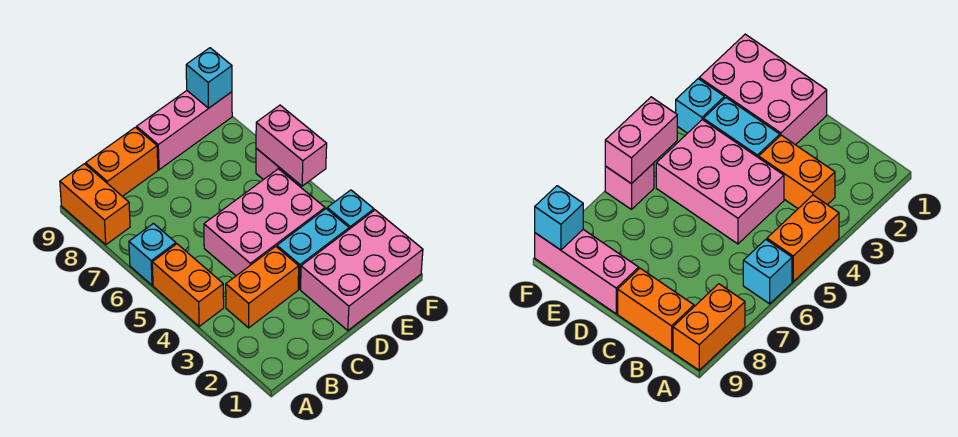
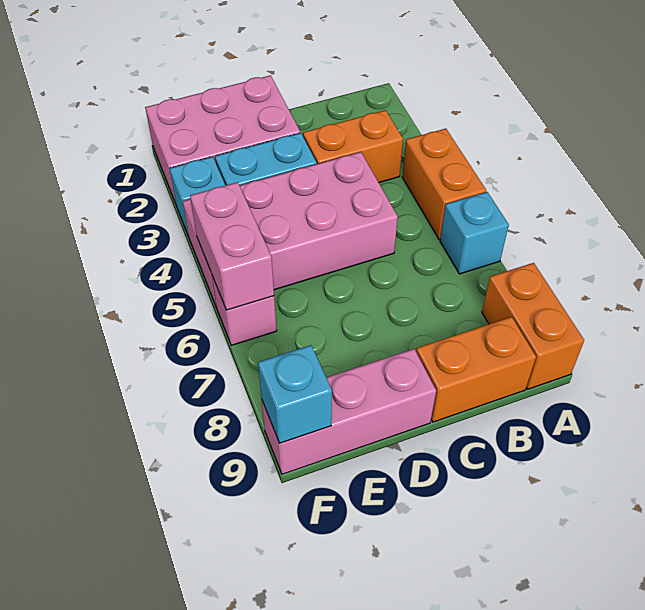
pink brick C4:E5 level 1 -> pink brick C4:F5 level 1

